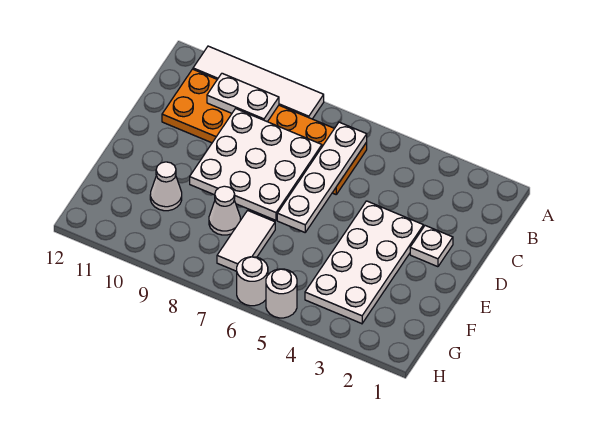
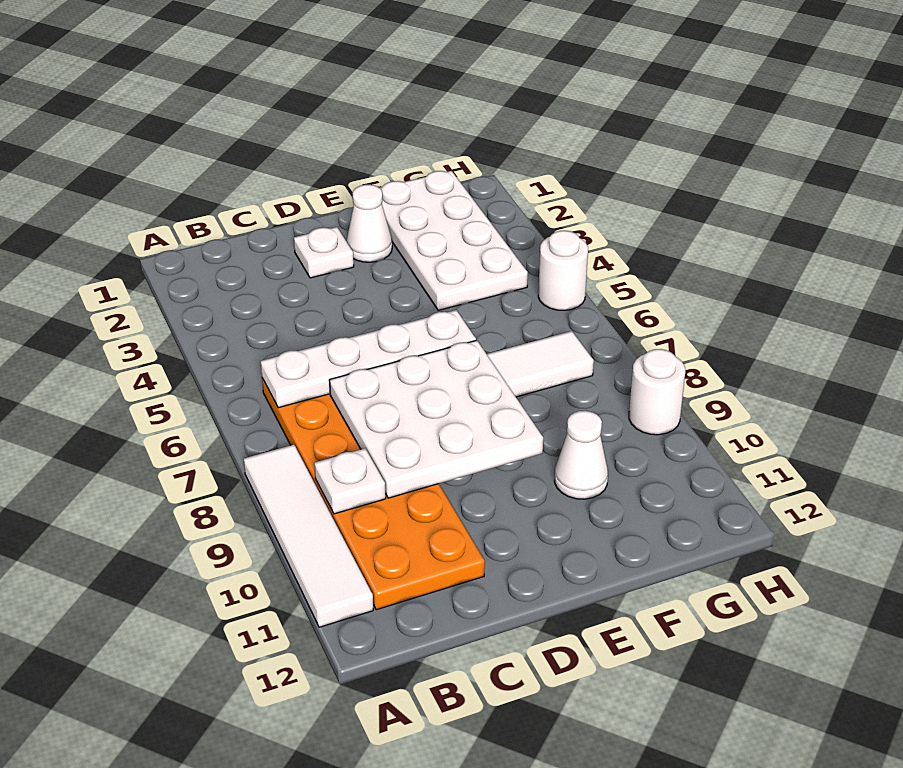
white plate B9:B10 level 2 -> white plate B9 level 2
white plate D3:G4 level 1 -> white plate F1:G4 level 1
white cone F8 level 1 -> white cone E2 level 1
white round brick H6 level 1 -> white round brick H9 level 1

